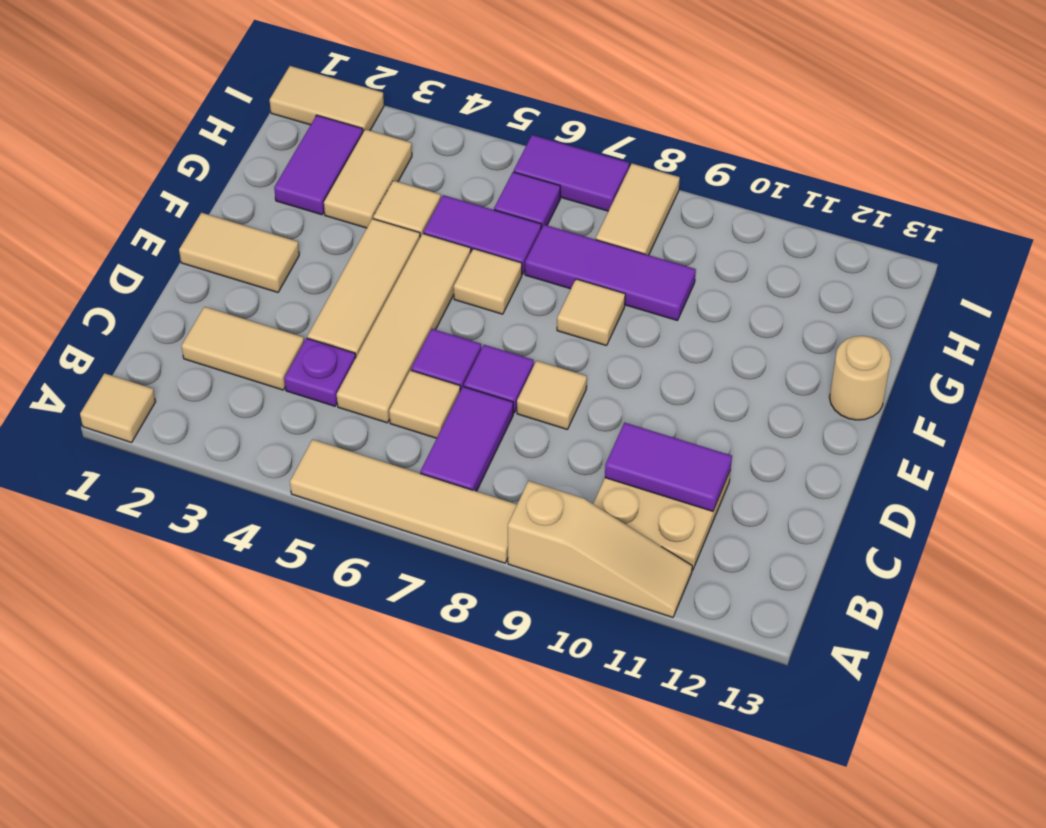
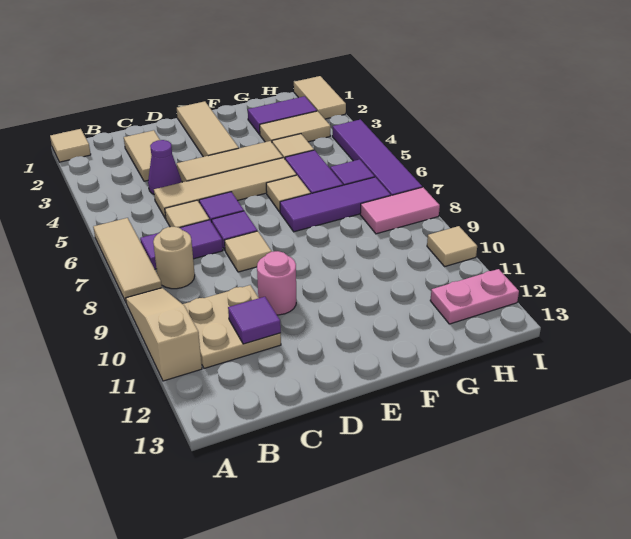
tan tile A5:A8 level 1 -> tan tile A6:A8 level 1
tan slope A9:A11 level 1 top 9 -> tan slope A9:A11 level 1 top 11
purple plate C4 level 1 -> purple cone C4 level 1
purple tile C10:C11 level 2 -> purple tile C11 level 2
none -> pink round brick D10 level 1
tan tile E1:E2 level 1 -> tan tile E1:E3 level 1
tan tile F8 level 1 -> tan tile I10 level 1
tan round brick F13 level 1 -> tan round brick B8 level 1
purple tile G7:G9 level 1 -> purple tile F7:H7 level 1
tan tile H8:I8 level 1 -> pink tile H8:I8 level 1
none -> pink plate H12:I12 level 1
purple tile I6:I7 level 1 -> purple tile I4:I7 level 1

